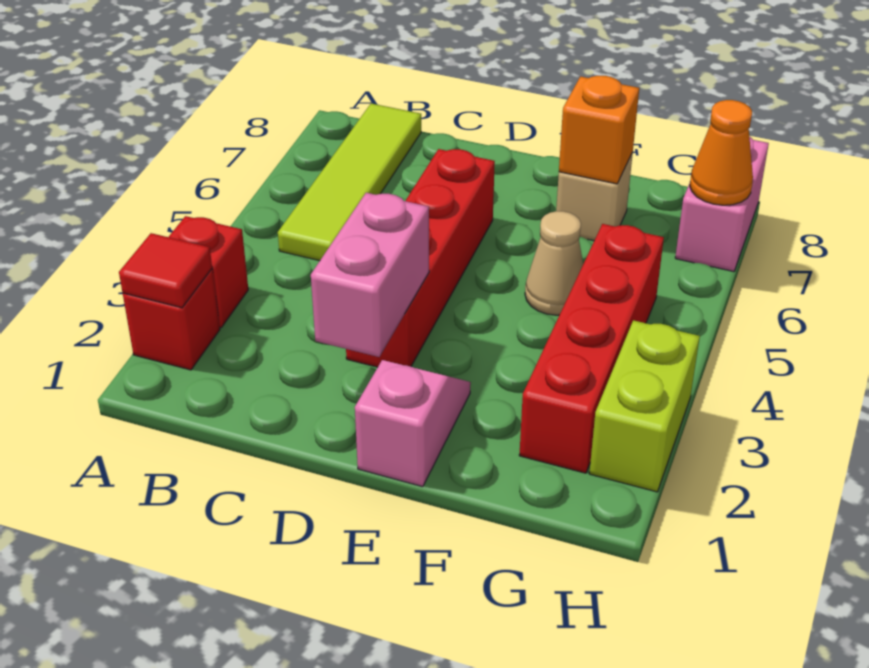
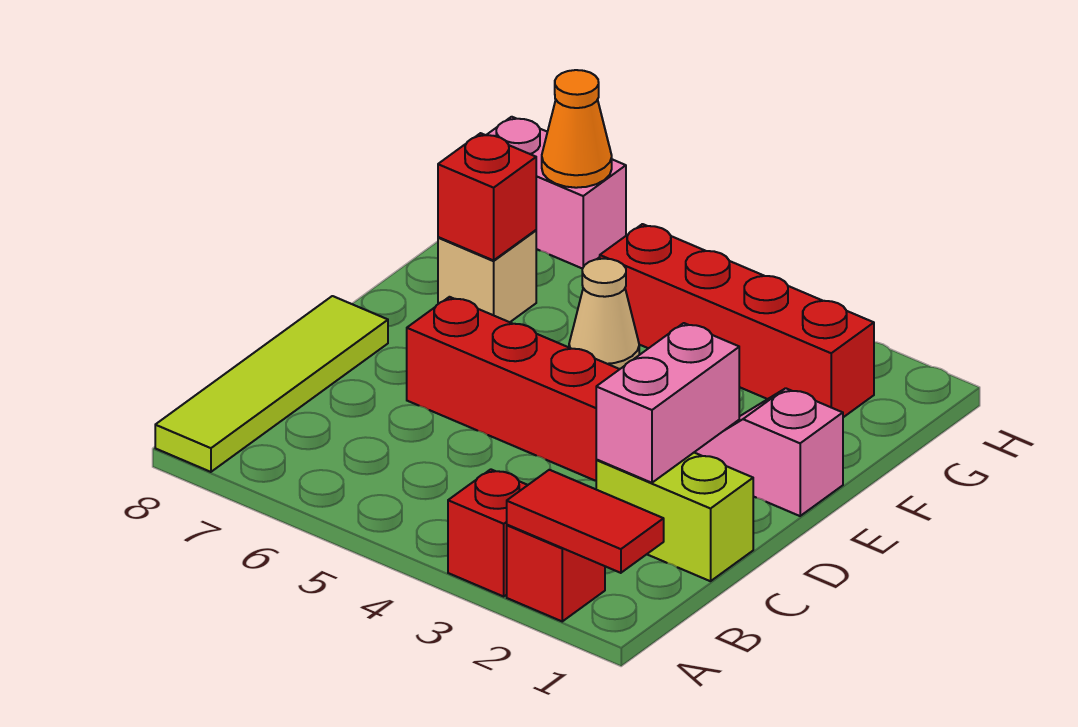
red tile A2 level 2 -> red tile A1:A2 level 2
lime tile B5:B8 level 1 -> lime tile A8:D8 level 1
pink brick D2:D3 level 2 -> pink brick C2:D2 level 2
orange brick F7 level 2 -> red brick F7 level 2
lime brick H2:H3 level 1 -> lime brick C1:C2 level 1

